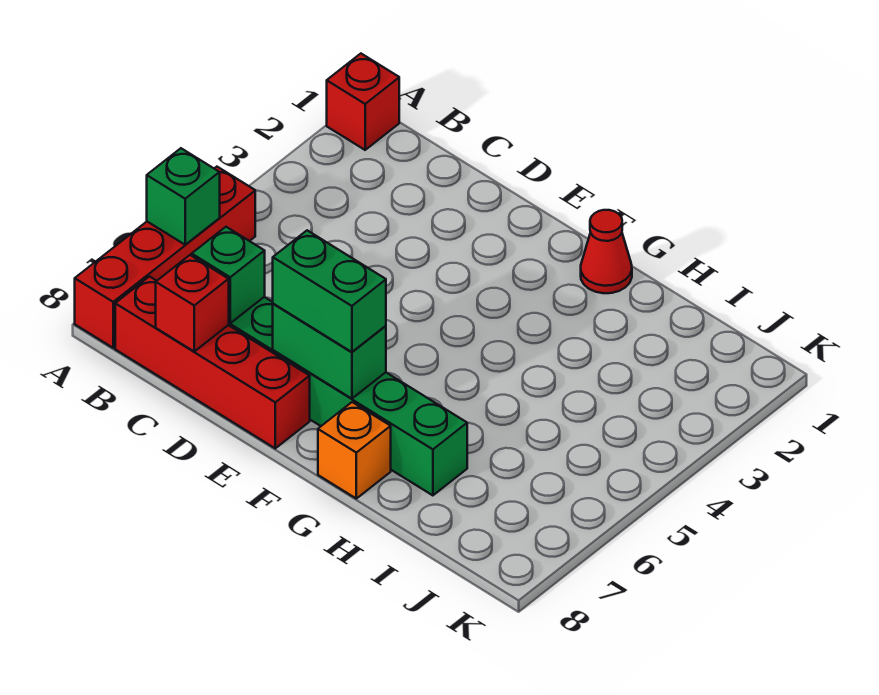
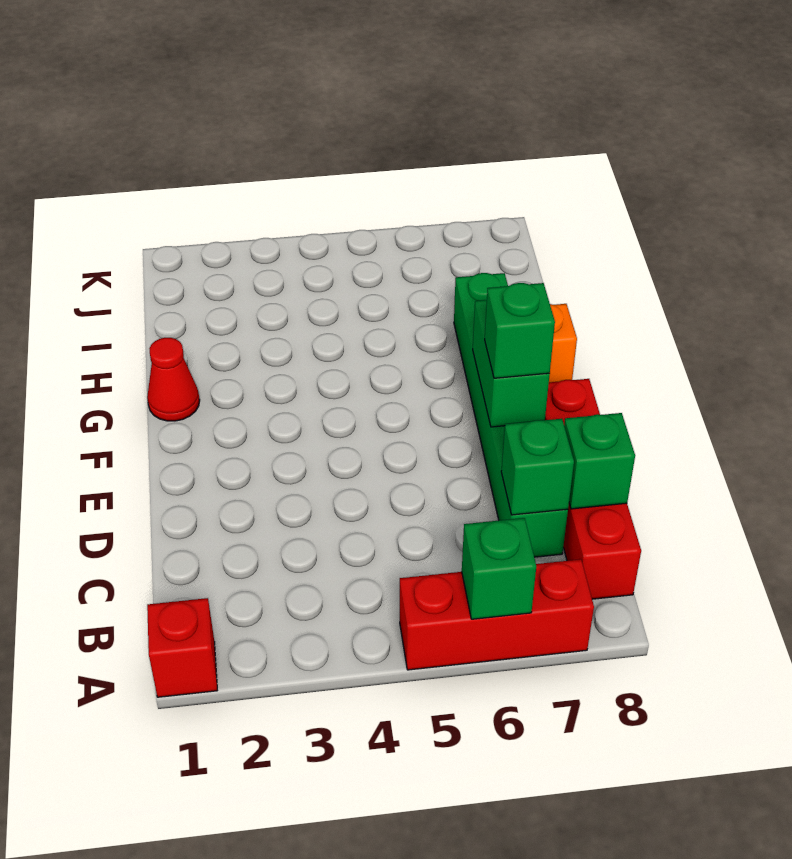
red brick A5:A8 level 1 -> red brick A5:A7 level 1
red brick C8 level 2 -> green brick C8 level 2
green brick E7:F7 level 3 -> green brick E7 level 3

